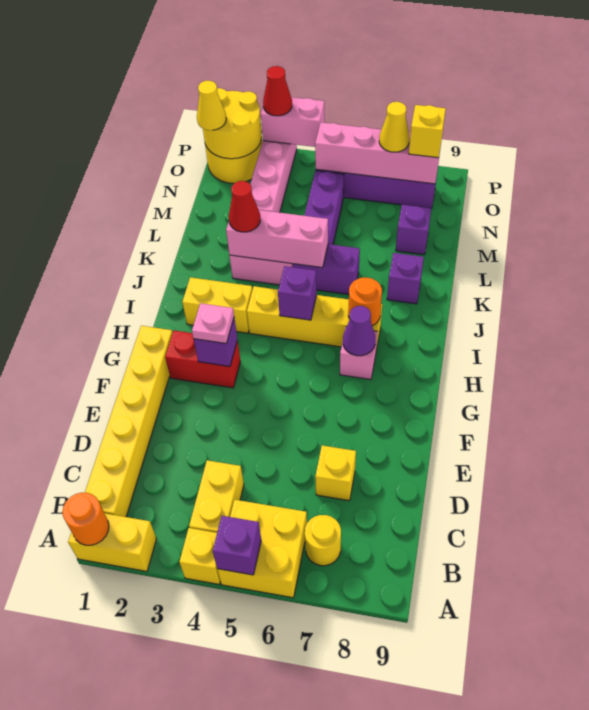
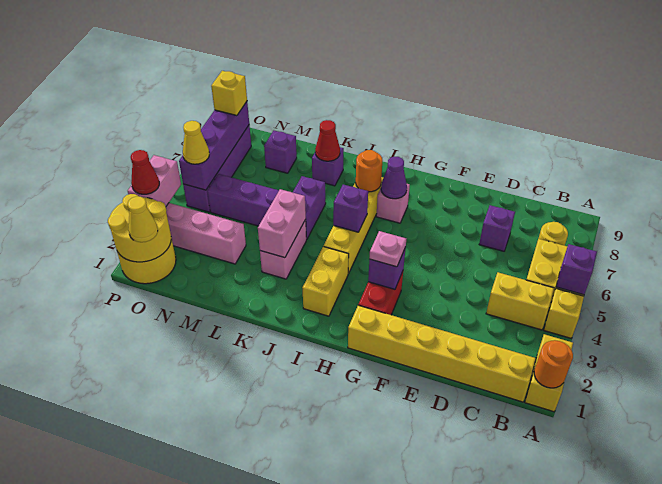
yellow brick D7 level 1 -> purple brick D7 level 1
pink brick K3:K5 level 2 -> pink brick K3:K4 level 2
red cone K3 level 3 -> red cone K8 level 2
pink brick O5:O8 level 2 -> purple brick O5:O8 level 2
yellow cone O7 level 3 -> yellow cone O5 level 3

